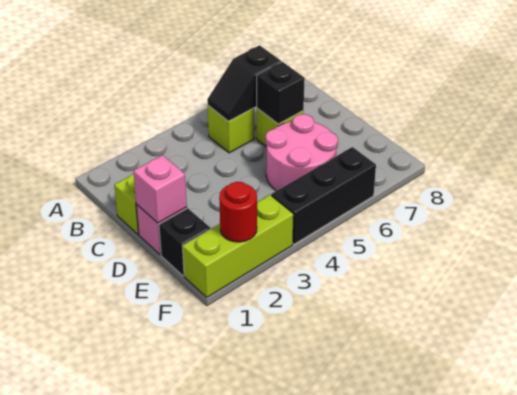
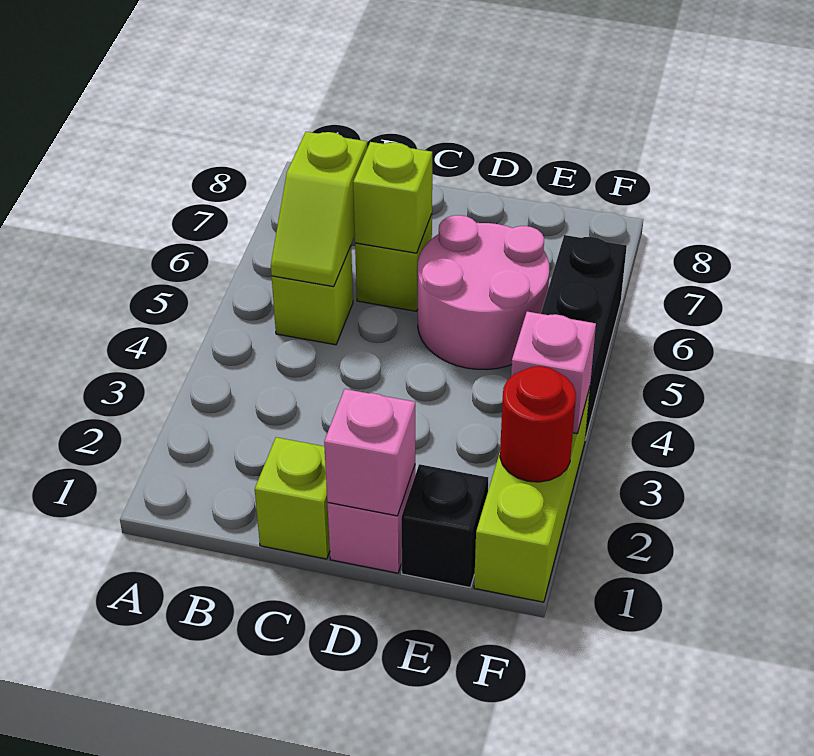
black slope B5:B6 level 2 top 6 -> lime slope B5:B6 level 2 top 6
black brick C6 level 2 -> lime brick C6 level 2
none -> pink brick F3 level 2

